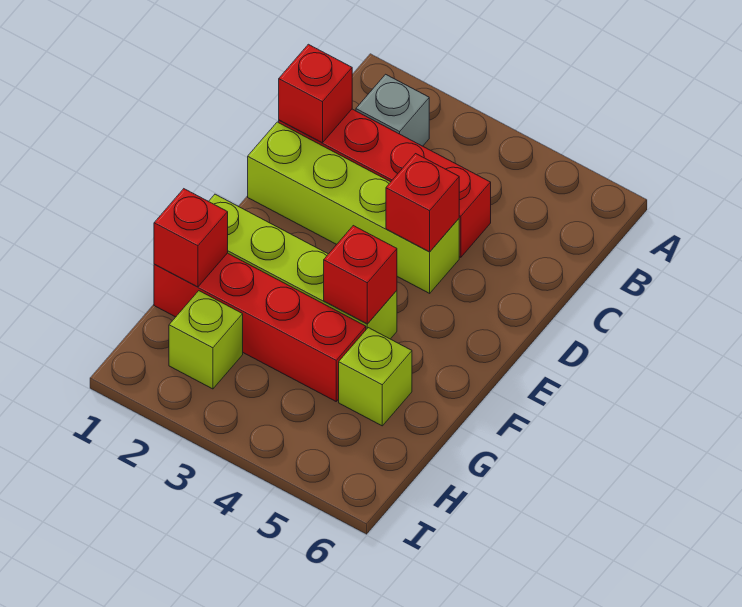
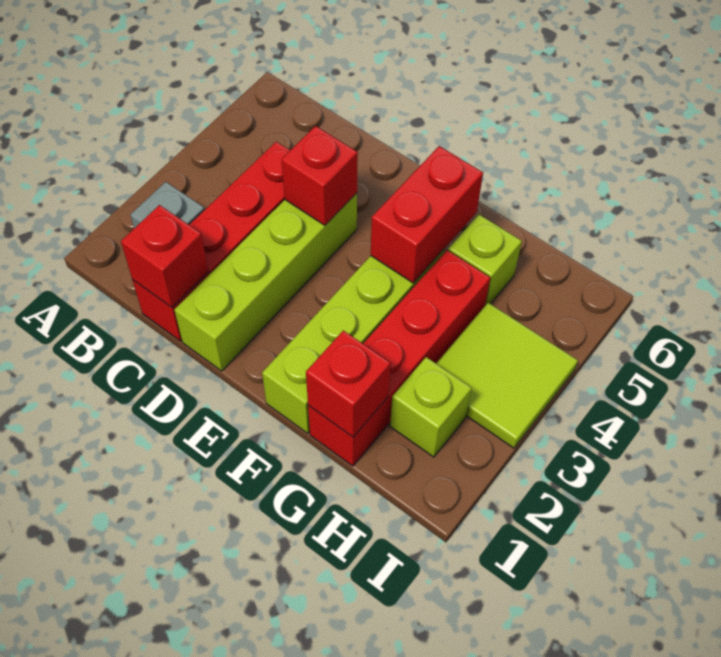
red brick F4 level 2 -> red brick F4:F5 level 2
none -> lime tile H3:I4 level 1

